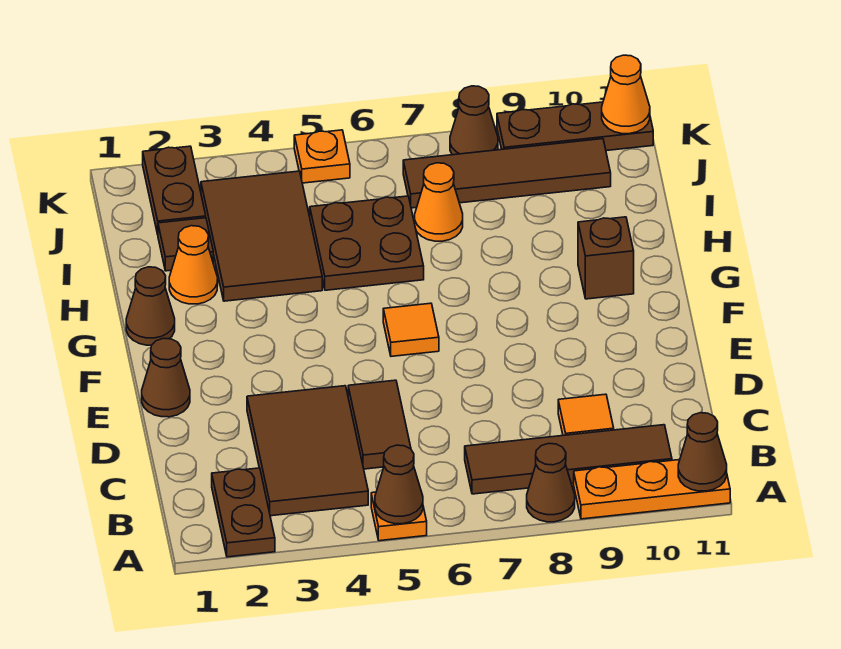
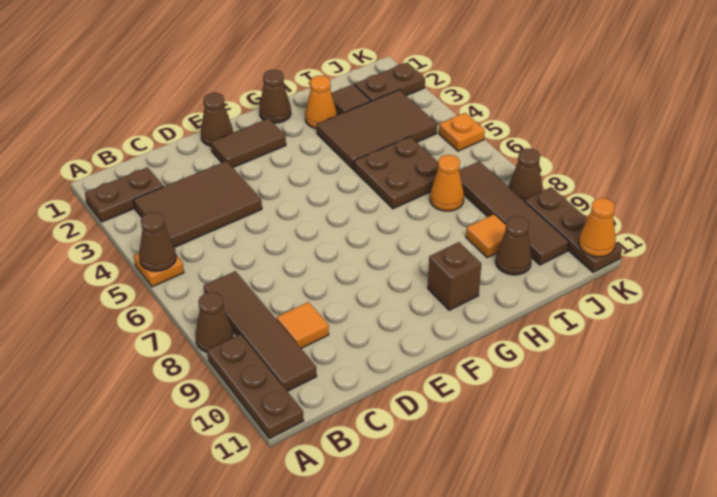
orange plate A9:A11 level 1 -> brown plate A9:A11 level 1
brown cone A11 level 2 -> brown cone I10 level 1
brown tile C5:D5 level 1 -> brown tile E2:F2 level 1
orange tile F6 level 1 -> orange tile I9 level 1

